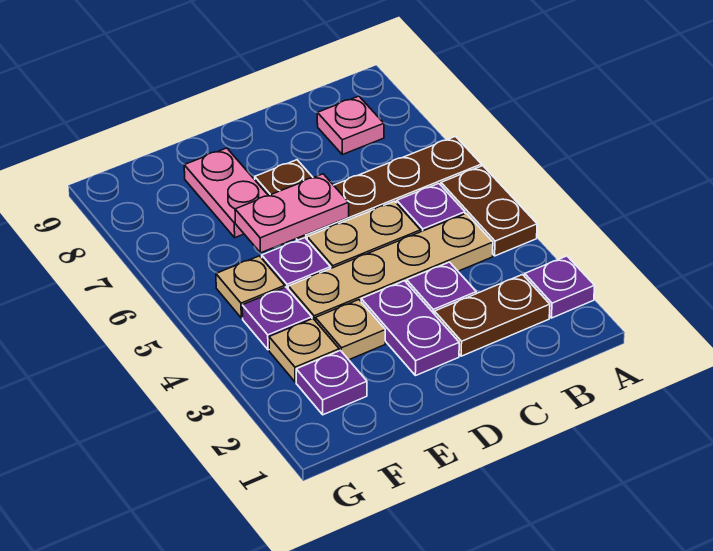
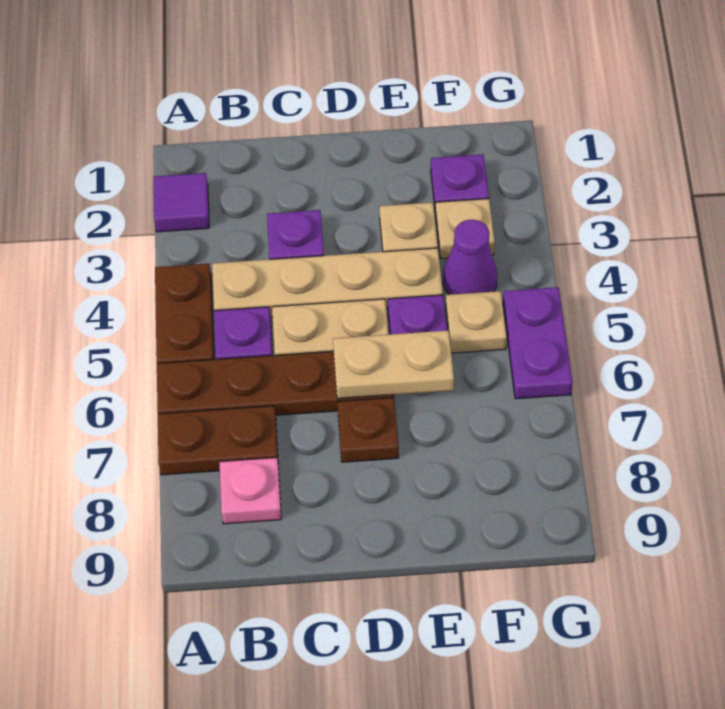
purple plate A2 level 1 -> purple tile A2 level 1
brown plate B2:C2 level 1 -> brown plate A7:B7 level 1
purple plate D2:D3 level 1 -> purple plate G5:G6 level 1
pink plate D6:E6 level 2 -> tan plate D6:E6 level 2
pink plate E7:E8 level 1 -> none
purple plate F4 level 1 -> purple cone F4 level 1

